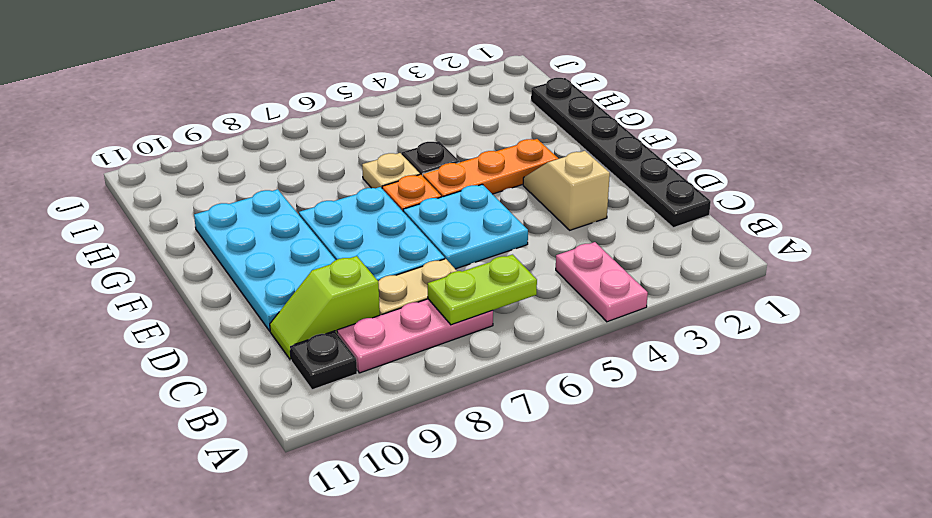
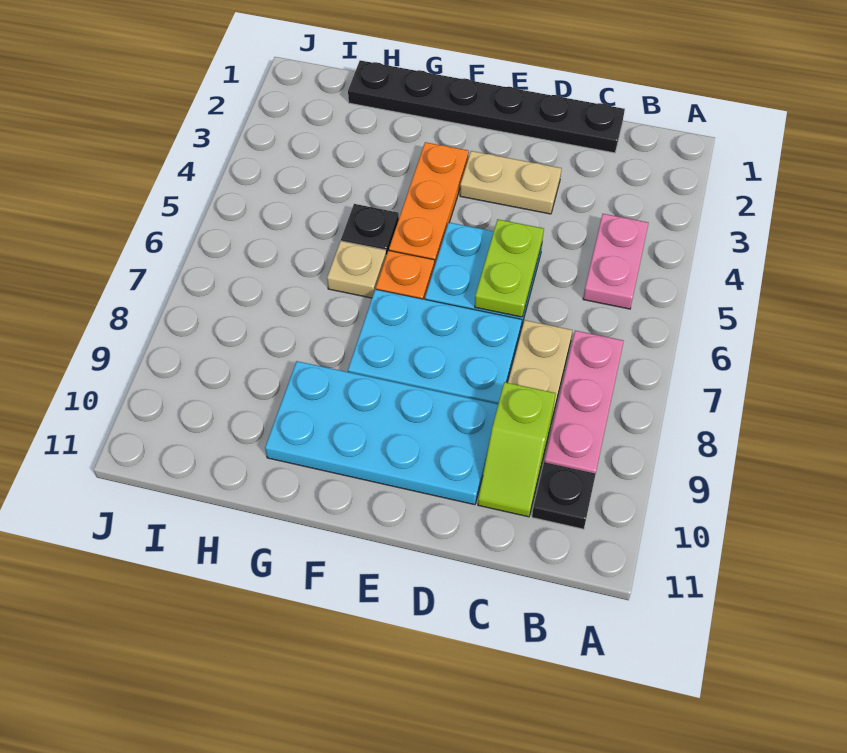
pink plate A4:B4 level 1 -> pink plate B4:B5 level 1
lime plate B6:B7 level 2 -> lime plate D5:D6 level 2
tan slope D3:E3 level 1 top D -> tan plate D3:E3 level 1

